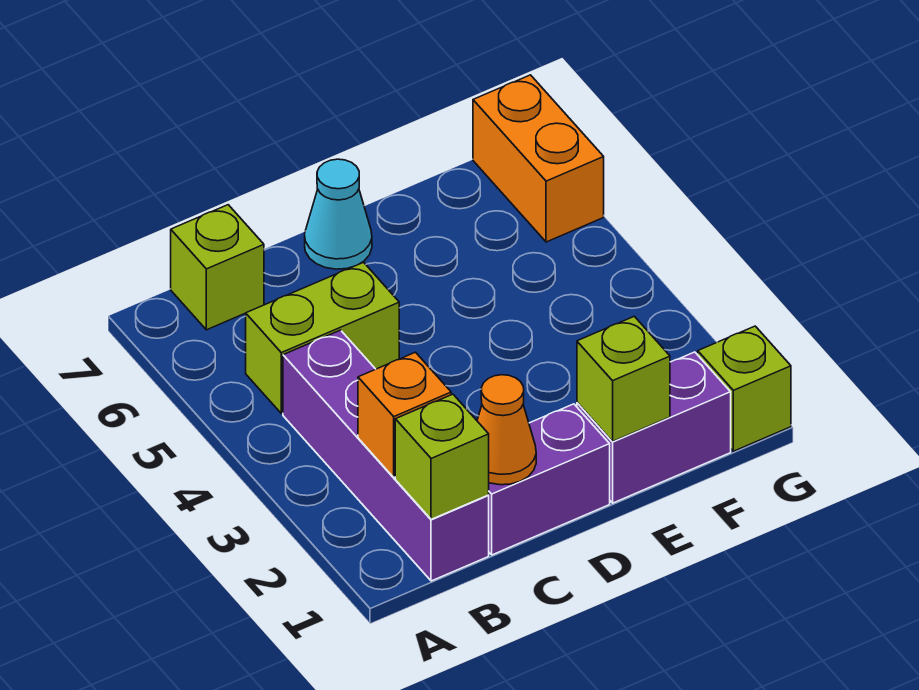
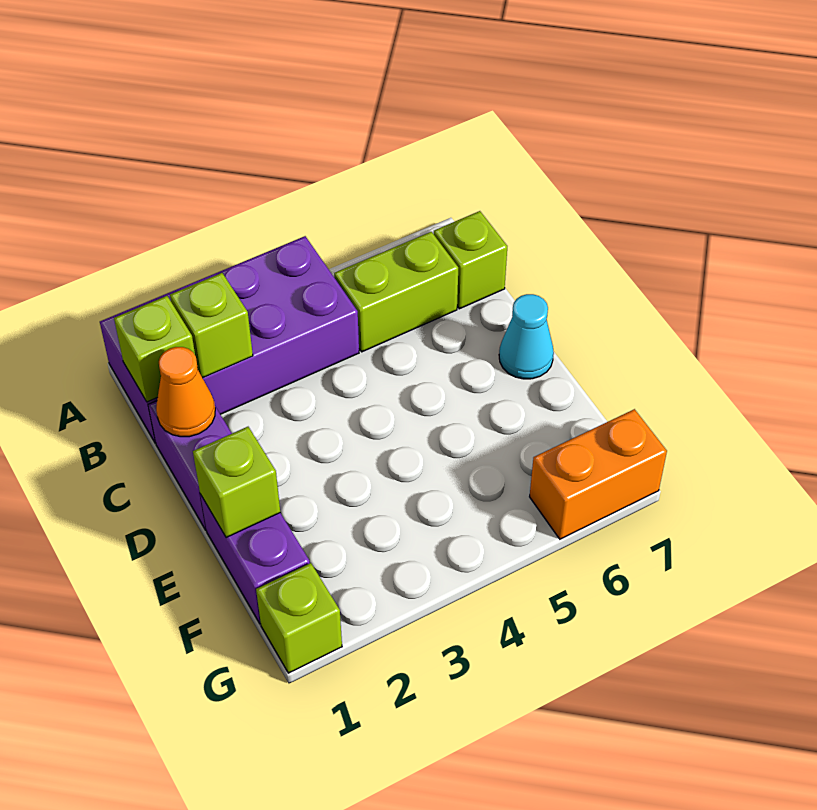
purple brick B1:B4 level 1 -> purple brick A1:B4 level 1
orange brick B2 level 2 -> lime brick B2 level 2
lime brick B5:C5 level 1 -> lime brick B5:B6 level 1

